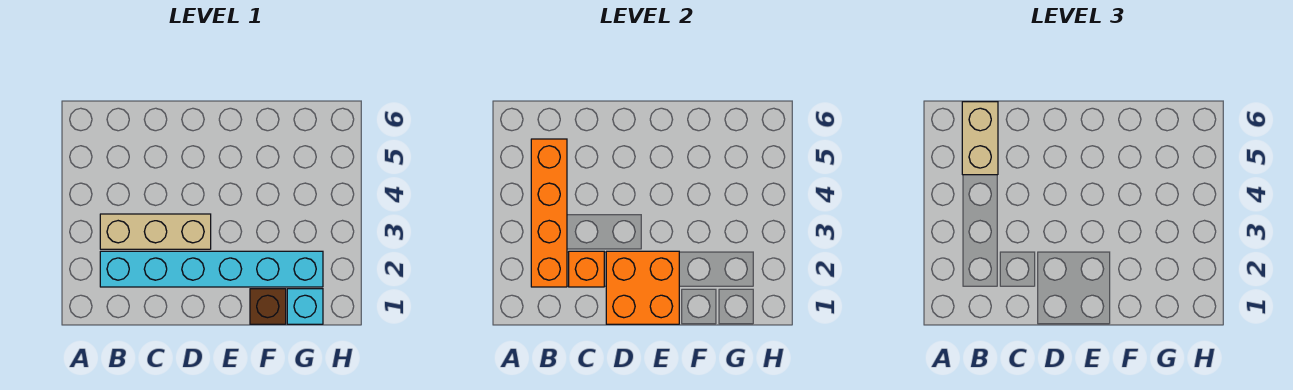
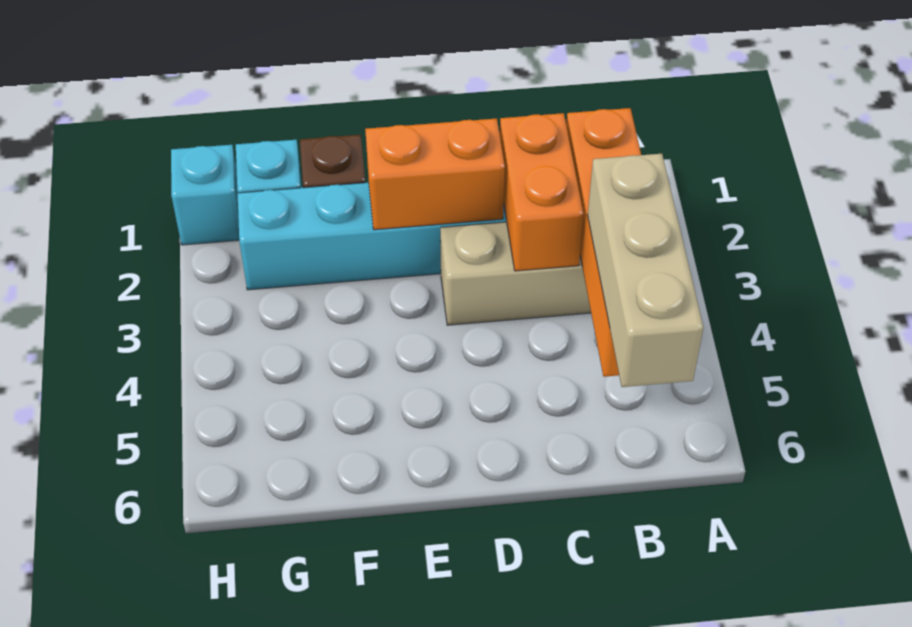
tan brick B5:B6 level 3 -> tan brick B4:B6 level 3
orange brick C2 level 2 -> orange brick C2:C3 level 2
orange brick D1:E2 level 2 -> orange brick D2:E2 level 2
none -> cyan brick H1 level 1

